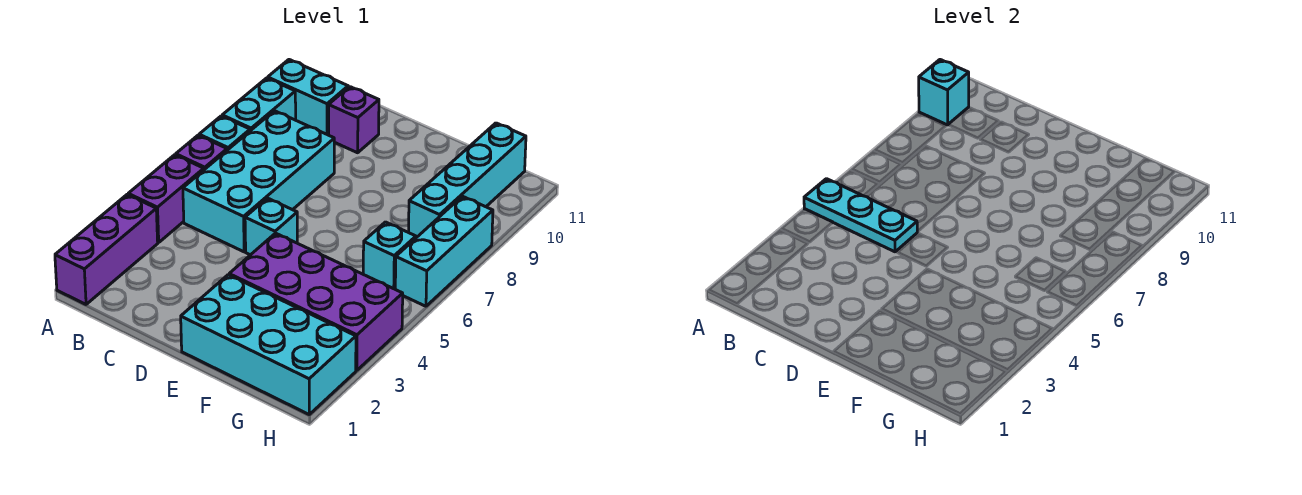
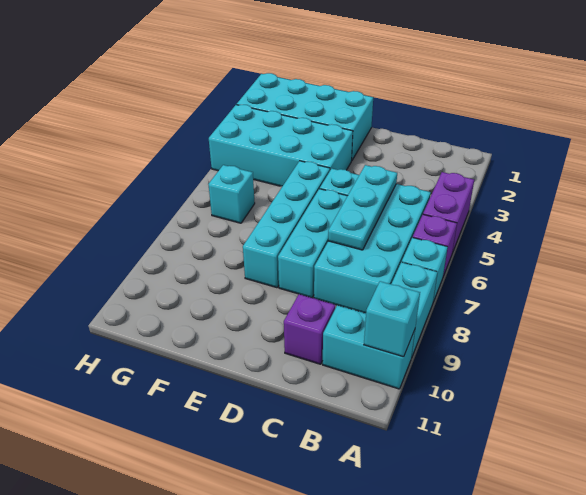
purple brick A1:A3 level 1 -> none
cyan plate A5:C5 level 2 -> cyan plate C5:C7 level 2
purple brick E3:H4 level 1 -> cyan brick E3:H4 level 1
cyan brick G8:G11 level 1 -> cyan brick E5:E8 level 1
cyan brick H6:H8 level 1 -> cyan brick D6:D8 level 1

